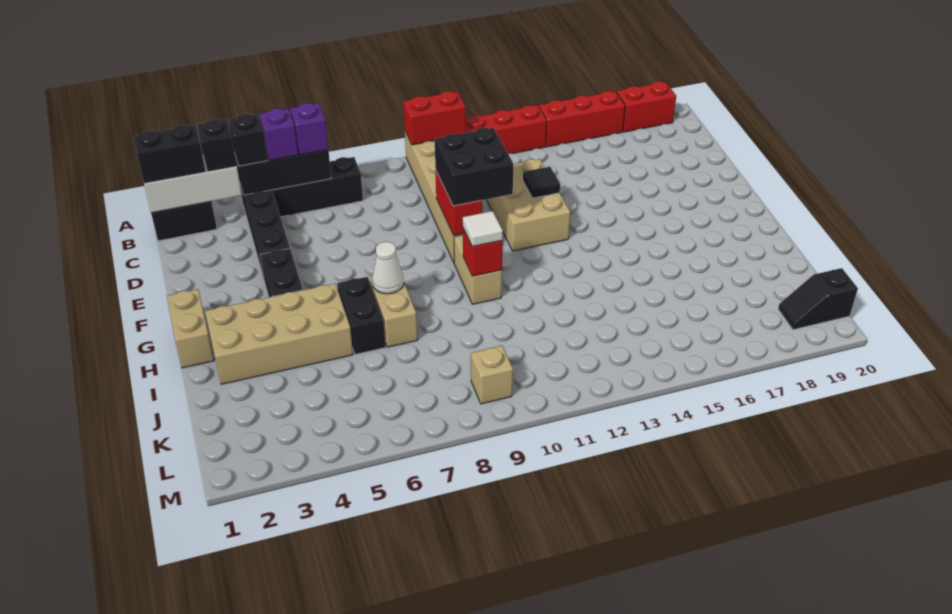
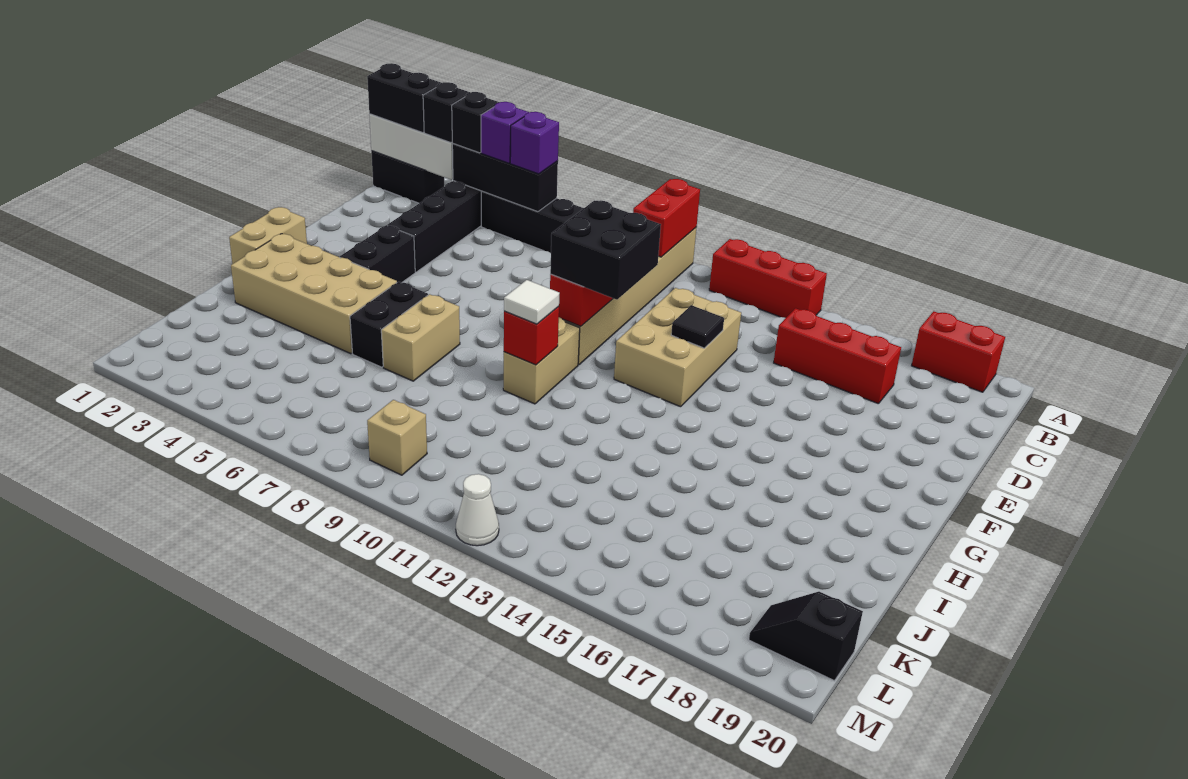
red brick A10:A11 level 2 -> red brick A10:B10 level 2
red brick A15:A17 level 1 -> red brick C15:C17 level 1
white cone H7 level 2 -> white cone M12 level 1

